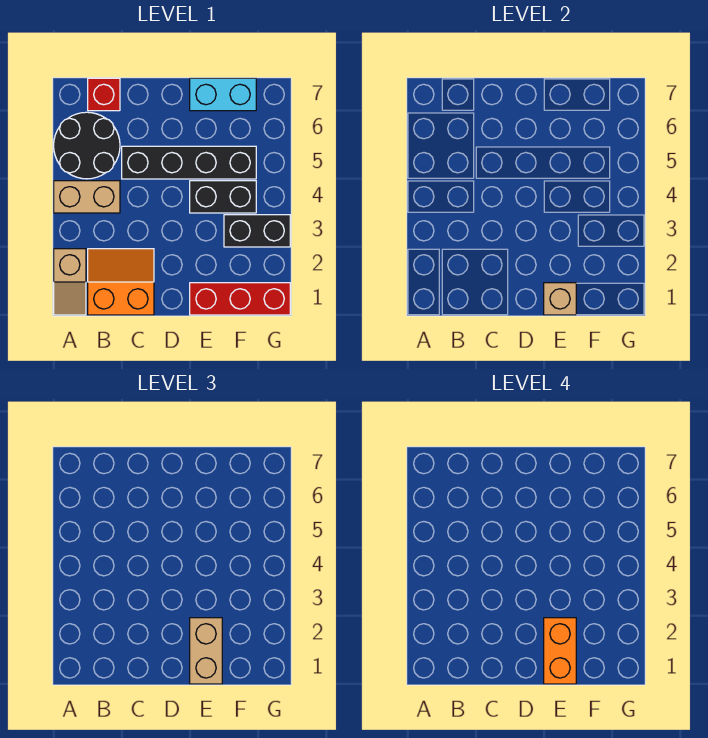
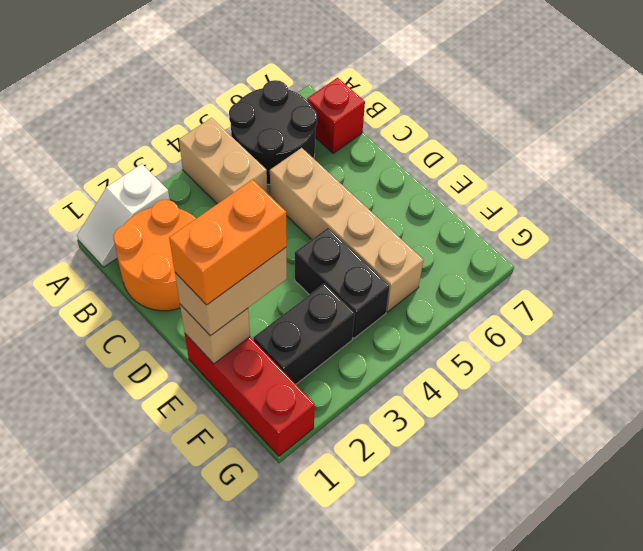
tan slope A1:A2 level 1 top 2 -> white slope A1:A2 level 1 top 2
orange slope B1:C2 level 1 top 1 -> orange round brick B1:C2 level 1
black brick C5:F5 level 1 -> tan brick C5:F5 level 1
cyan brick E7:F7 level 1 -> none
black brick F3:G3 level 1 -> black brick F2:F3 level 1

